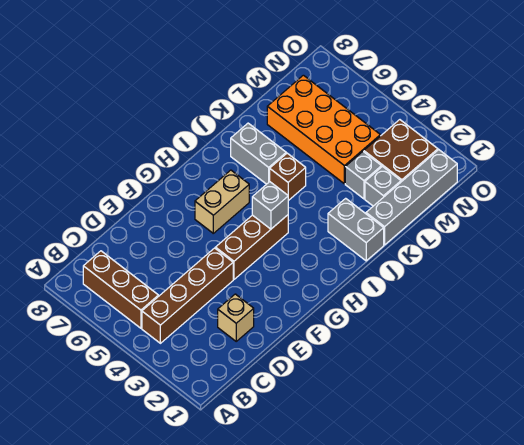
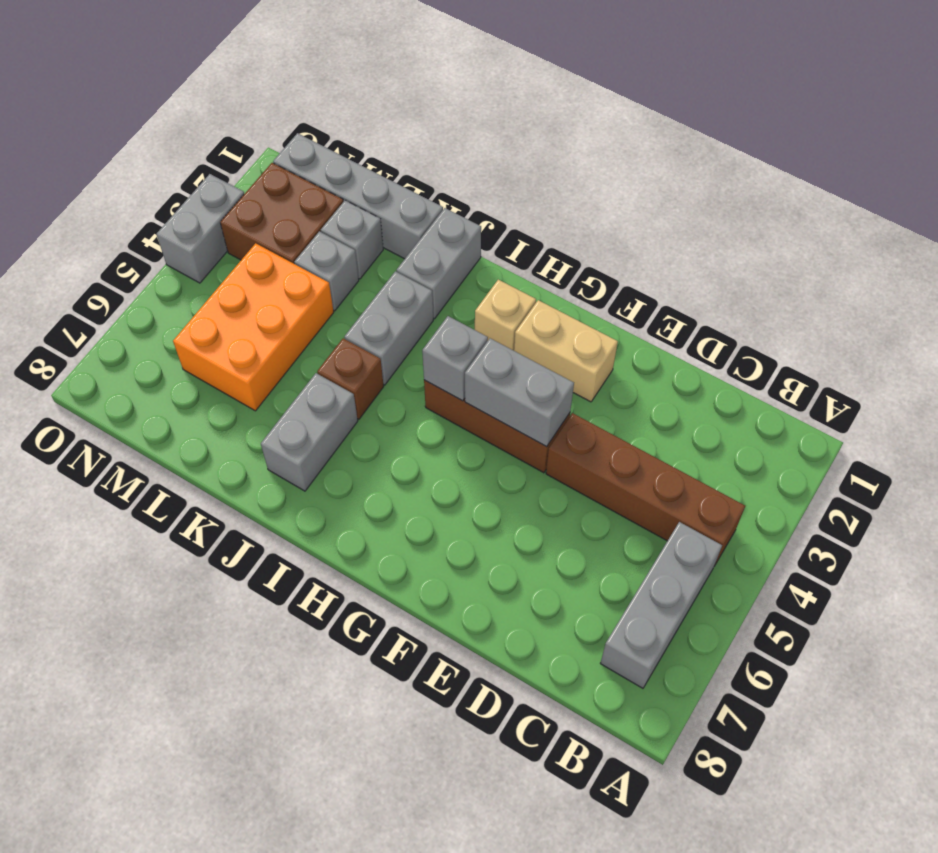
brown brick B5:B7 level 1 -> grey brick B5:B7 level 1
tan brick D2 level 1 -> tan brick H2 level 1
none -> grey brick F4:G4 level 2
tan brick G6:H6 level 1 -> tan brick F2:G2 level 1
none -> grey brick J3:J4 level 1
orange brick L4:M7 level 1 -> orange brick L4:M6 level 1
none -> grey brick O3:O4 level 1

